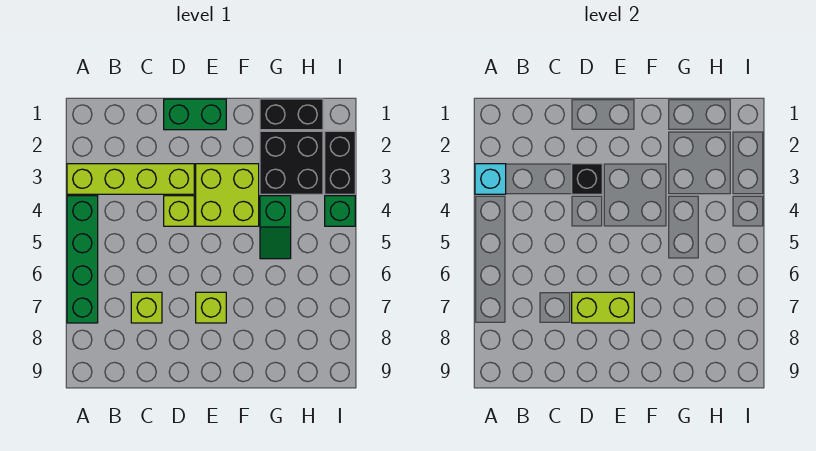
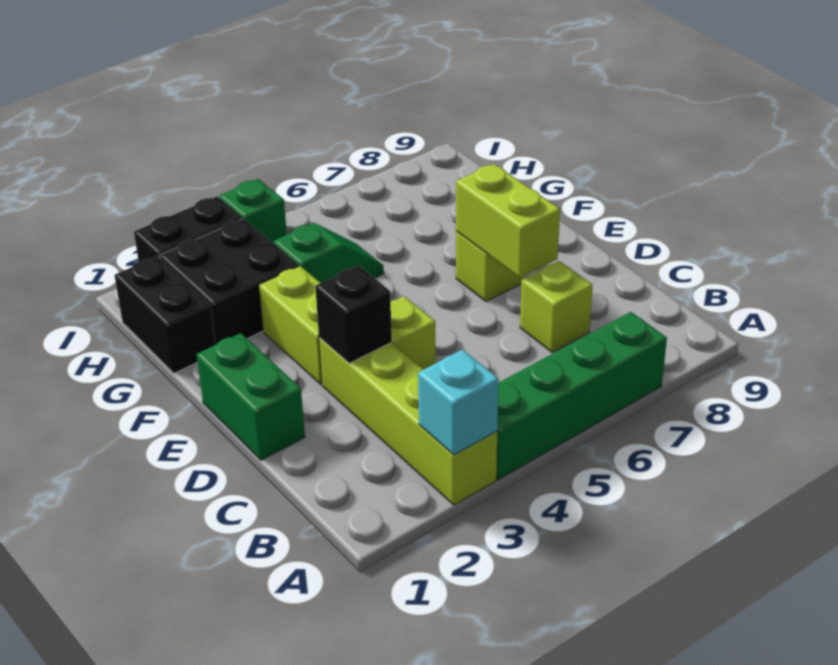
lime brick E3:F4 level 1 -> lime brick E3:F3 level 1

